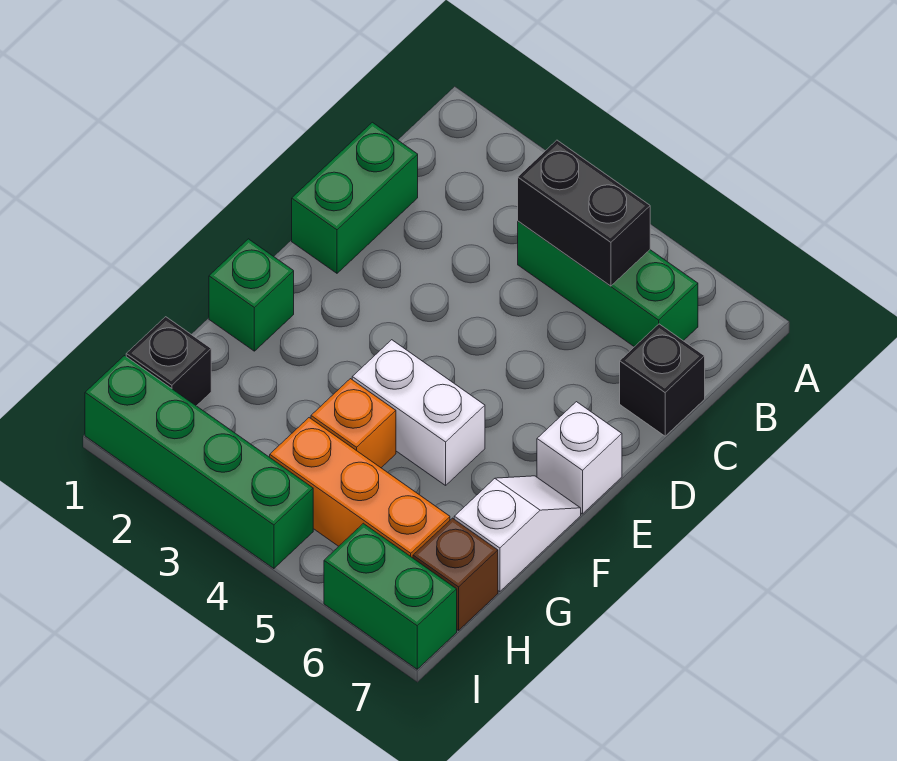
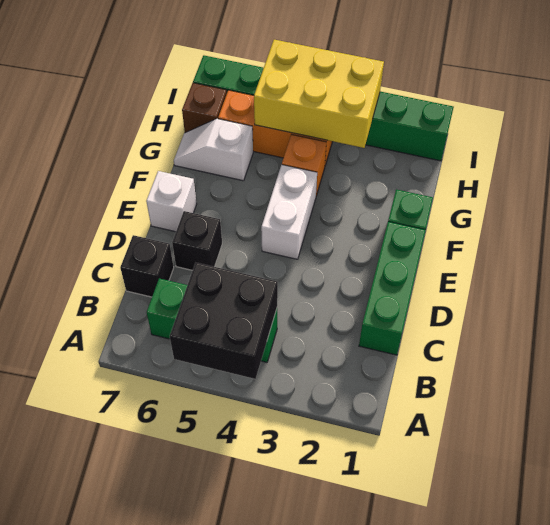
black brick B4:B5 level 2 -> black brick A4:B5 level 2
green brick C1:D1 level 1 -> green brick C1:E1 level 1
white brick F4:F5 level 1 -> white brick E4:F4 level 1
white slope F7:G7 level 1 top G -> white slope G6:G7 level 1 top 6
black brick H1 level 1 -> black brick D6 level 1
none -> yellow brick H3:I5 level 2

